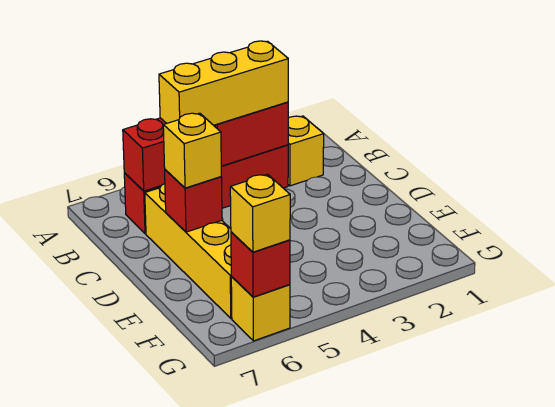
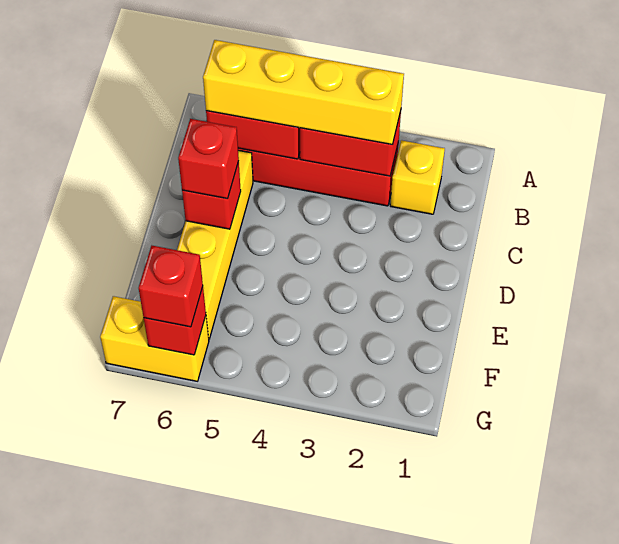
yellow brick B3:B5 level 3 -> yellow brick B3:B6 level 3
yellow brick D6 level 3 -> red brick D6 level 3
yellow brick G6 level 1 -> yellow brick G6:G7 level 1
yellow brick G6 level 3 -> red brick G6 level 3

